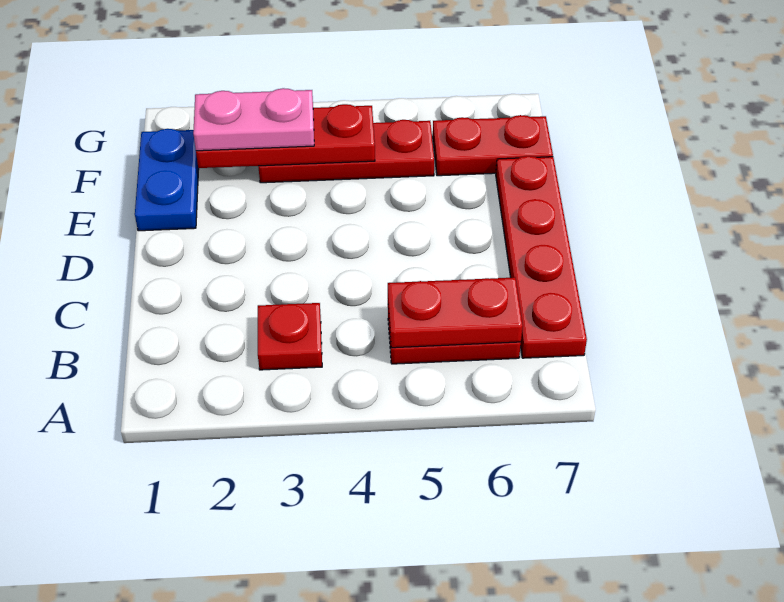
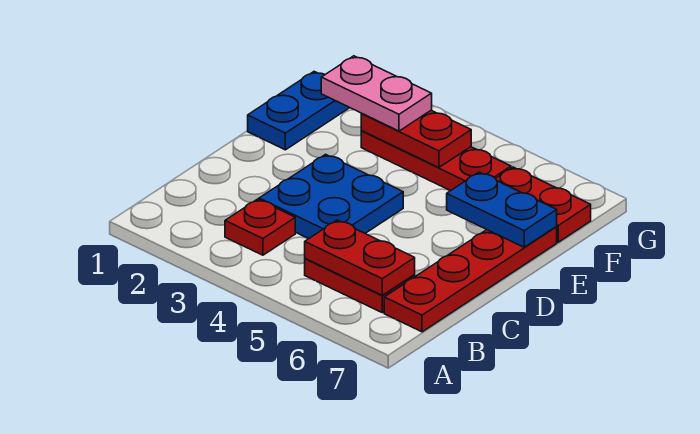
none -> blue plate C3:D4 level 1
none -> blue plate E6:E7 level 2
red plate F2:F4 level 2 -> red plate F3:F4 level 2

